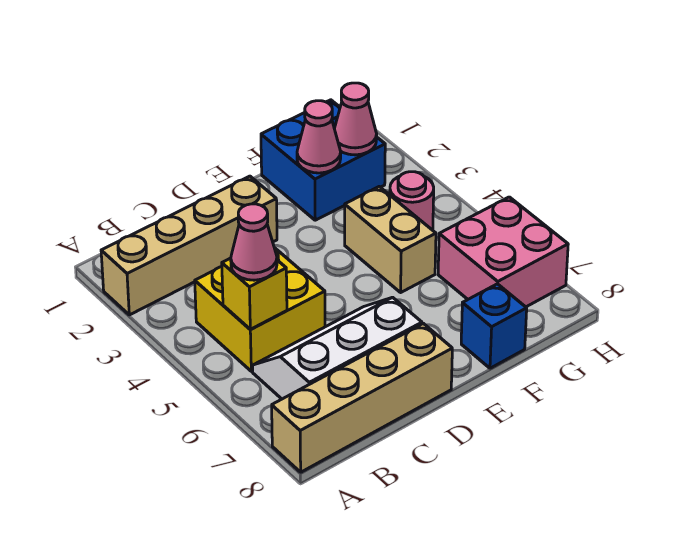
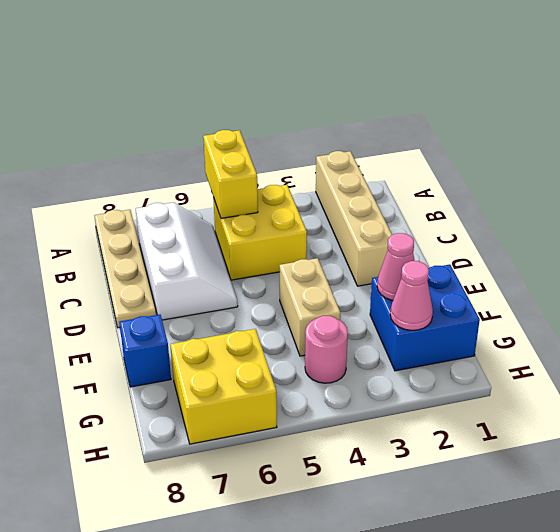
tan brick A8:D8 level 1 -> tan plate A8:D8 level 1
yellow brick B5 level 2 -> yellow brick A5:B5 level 2
pink cone B5 level 3 -> none
tan brick F4:F5 level 1 -> tan brick E4:F4 level 1
pink brick G6:H7 level 1 -> yellow brick G6:H7 level 1

